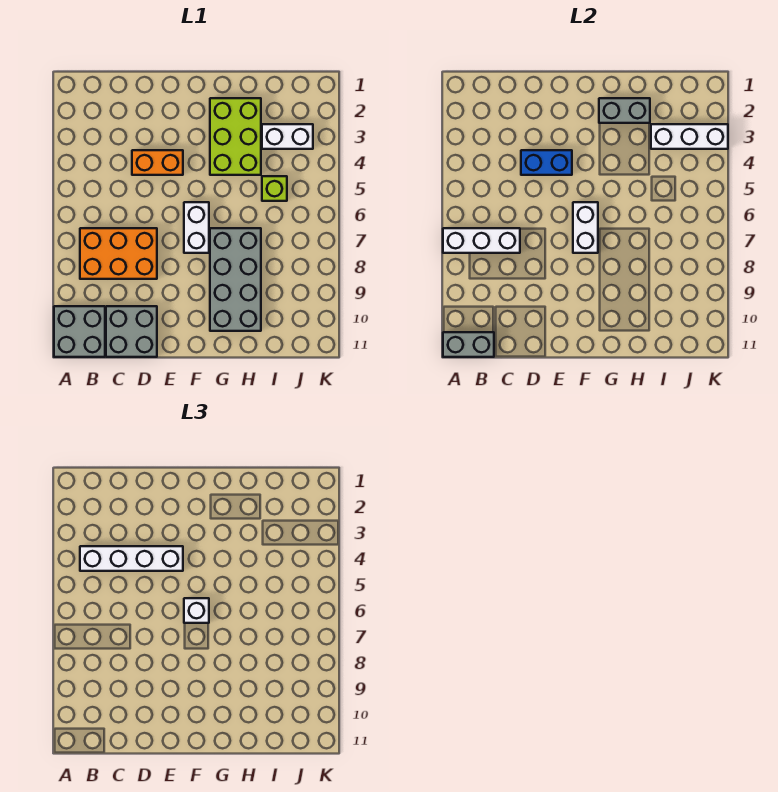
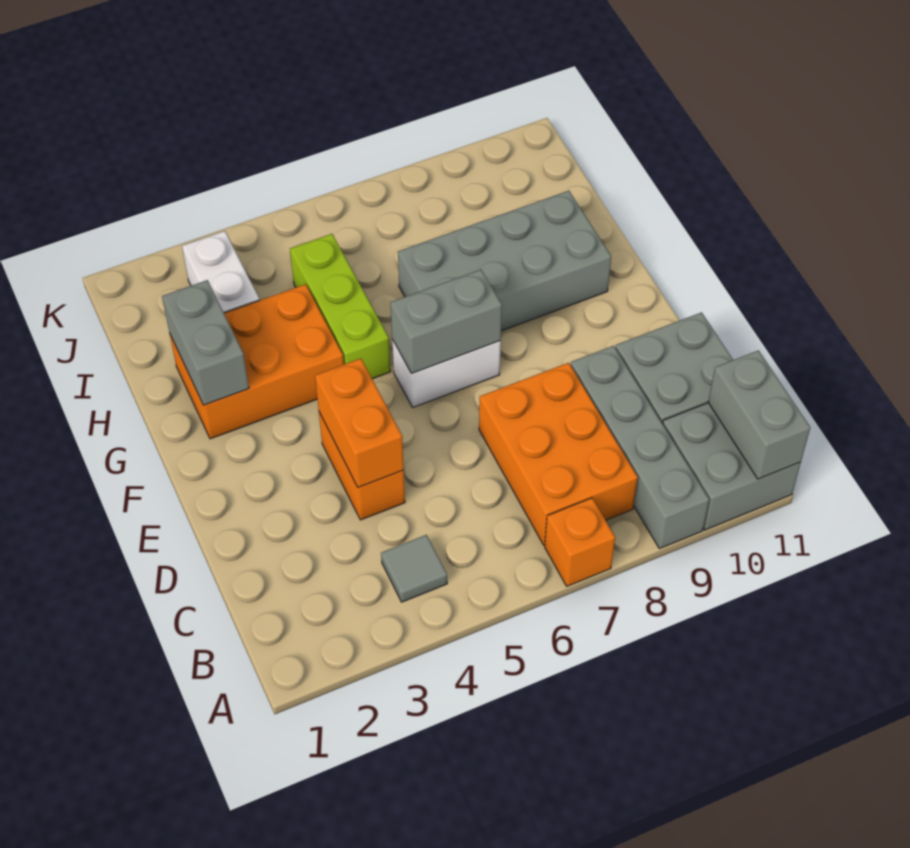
none -> orange brick A7 level 1
white brick A7:C7 level 2 -> none
none -> grey brick A9:D9 level 1
none -> grey tile B4 level 1
white brick B4:E4 level 3 -> none
blue brick D4:E4 level 2 -> orange brick D4:E4 level 2
white brick F6:F7 level 2 -> grey brick F6:F7 level 2
white brick F6 level 3 -> none
lime brick G2:H4 level 1 -> orange brick G2:H4 level 1
white brick I3:K3 level 2 -> none
lime brick I5 level 1 -> lime brick G5:I5 level 1

